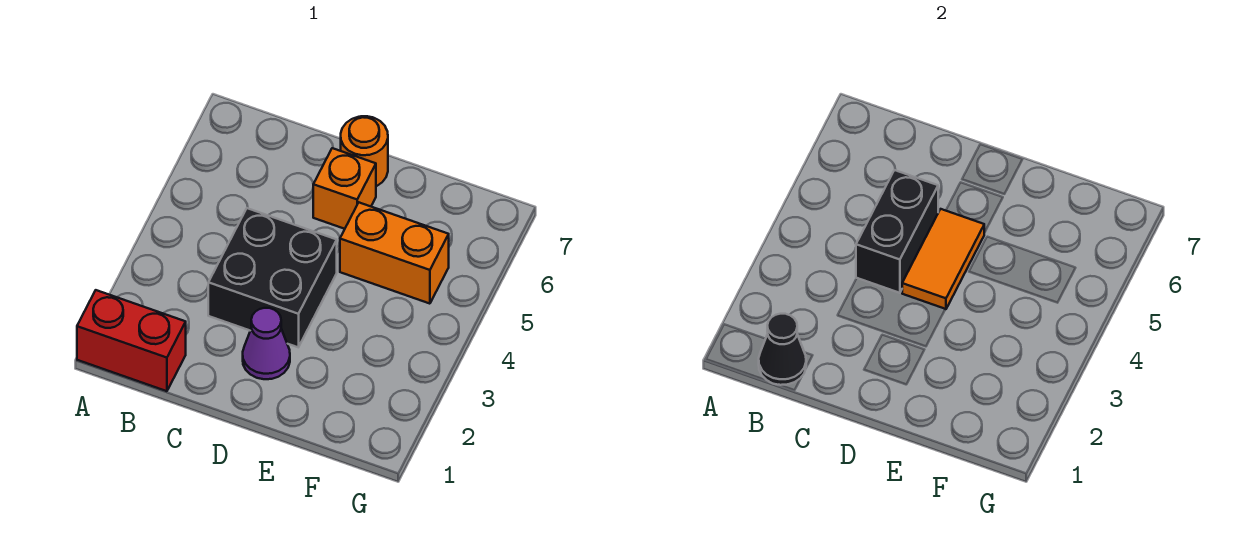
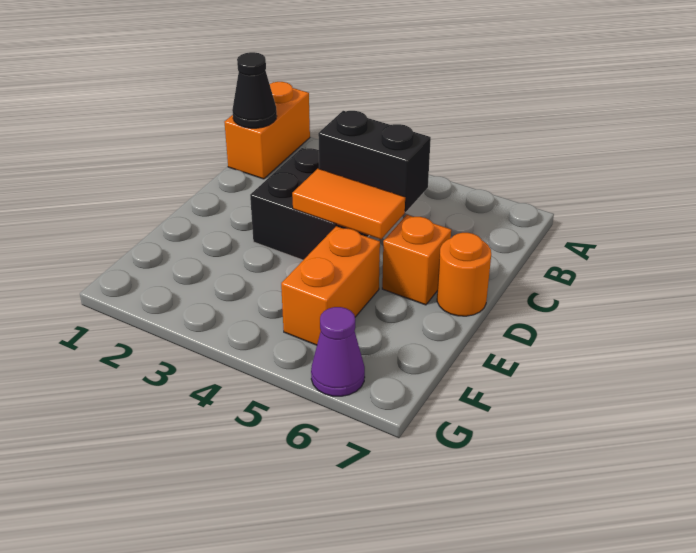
red brick A1:B1 level 1 -> orange brick A1:B1 level 1
purple cone D2 level 1 -> purple cone G6 level 1

